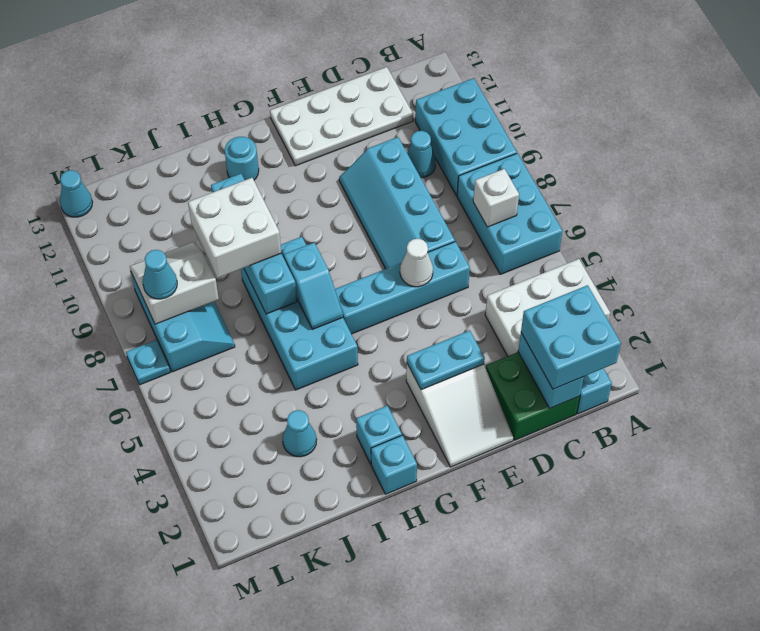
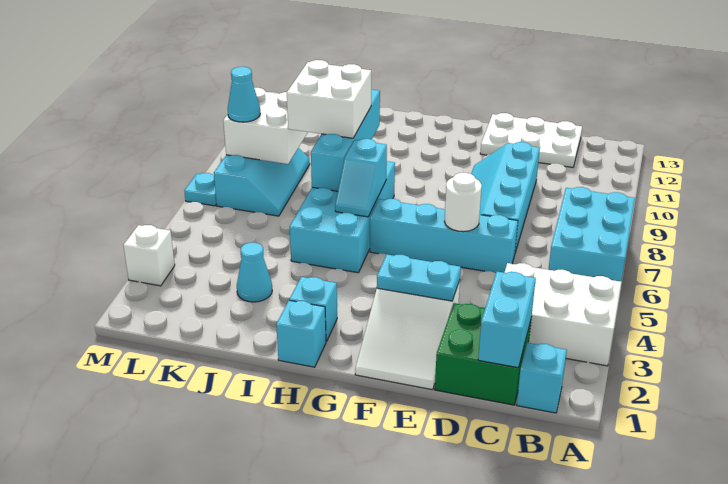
cyan brick A9:B11 level 1 -> none
cyan brick B1:C2 level 3 -> none
white brick B7 level 2 -> white brick M3 level 1
cyan cone C10 level 1 -> none
white plate C12:F13 level 1 -> white plate C12:E13 level 1
white cone E6 level 2 -> white round brick E6 level 2
cyan round brick H12 level 1 -> none
white slope K8:L9 level 2 top 8 -> white brick K8:L9 level 2
cyan cone M13 level 1 -> none

